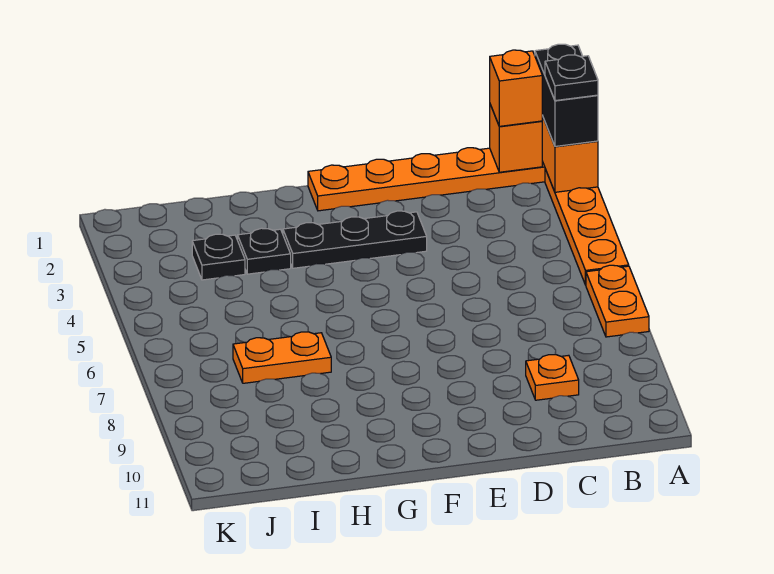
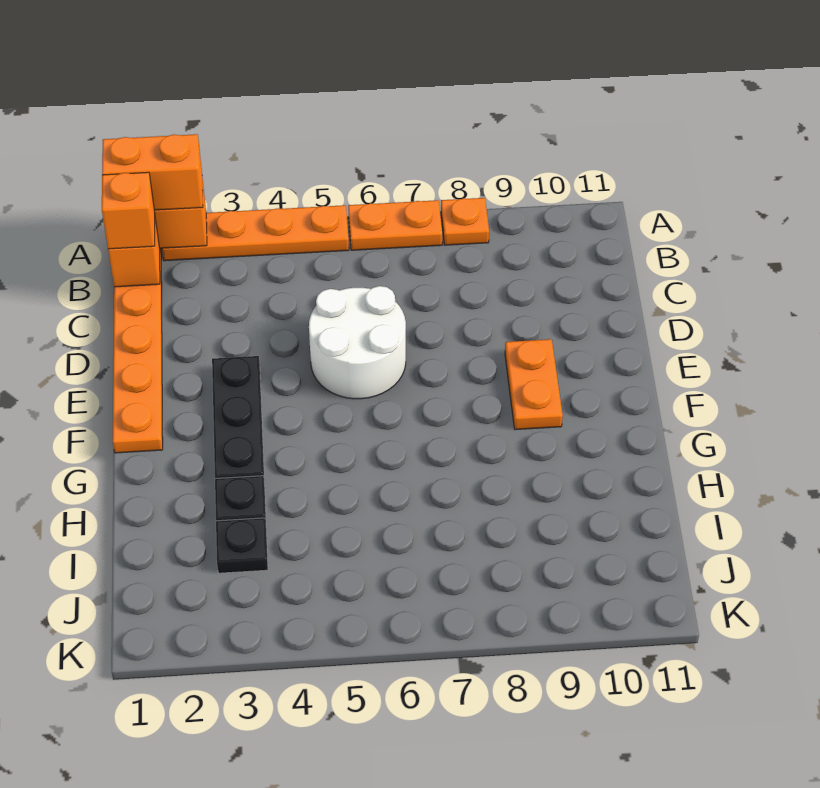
black brick A1:A2 level 3 -> orange brick A1:A2 level 3
black plate A2 level 4 -> none
orange plate C9 level 1 -> orange plate A8 level 1
none -> white round brick D5:E6 level 1
orange plate H7:I7 level 1 -> orange plate E9:F9 level 1

